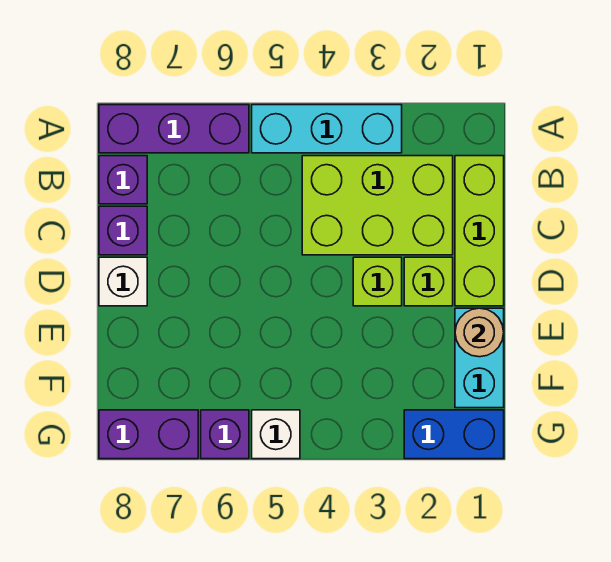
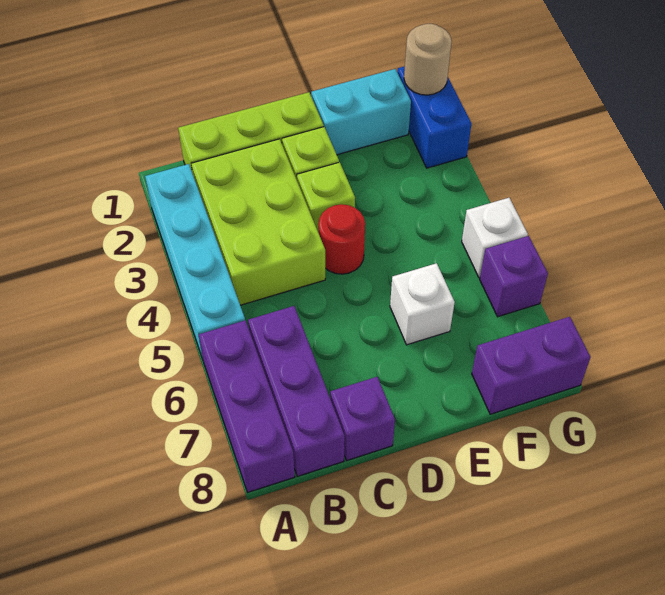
cyan brick A3:A5 level 1 -> cyan brick A2:A5 level 1
purple brick B8 level 1 -> purple brick B6:B8 level 1
none -> red round brick D4 level 1
white brick D8 level 1 -> white brick E6 level 1
tan round brick E1 level 2 -> tan round brick G1 level 2
purple brick G7:G8 level 1 -> purple brick F8:G8 level 1

